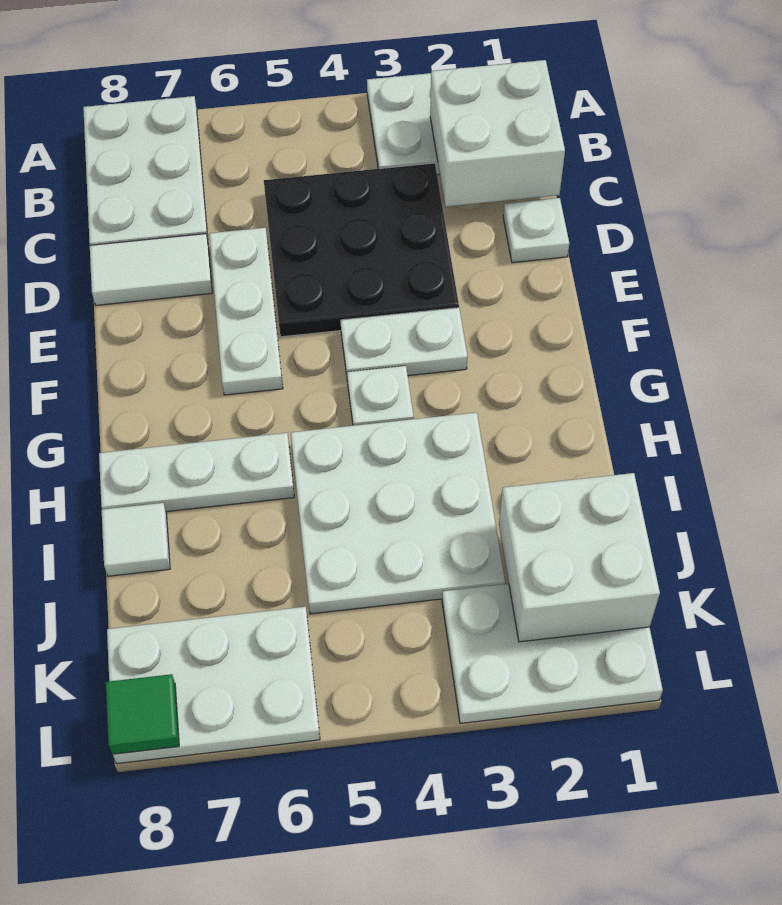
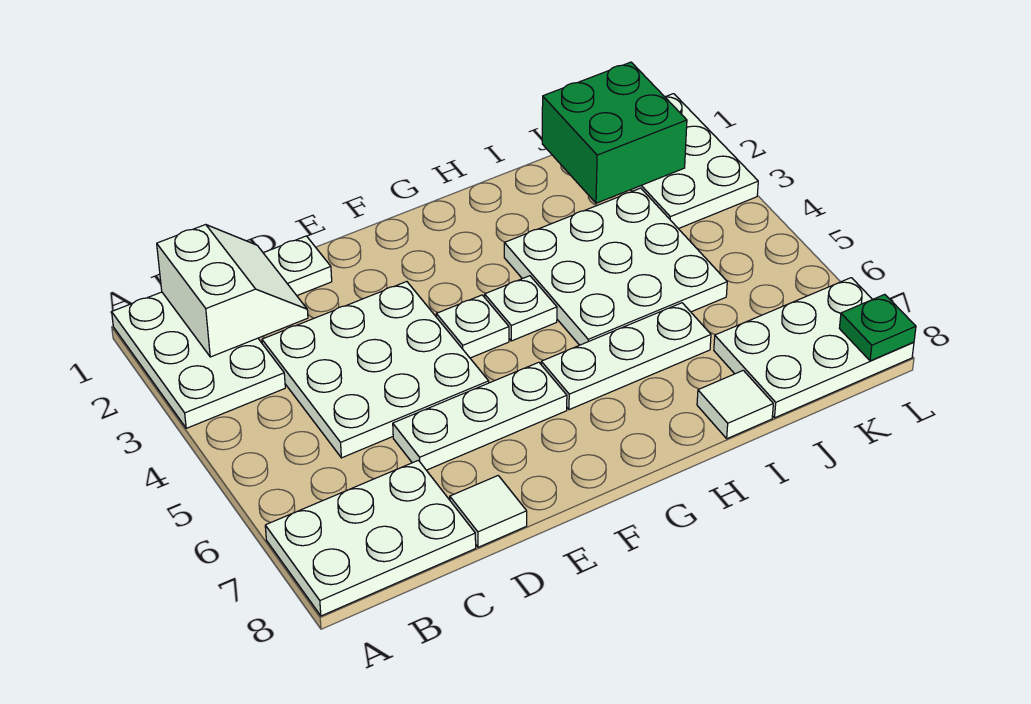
white brick B1:C2 level 2 -> white slope B1:C2 level 2 top B
black plate C3:E5 level 1 -> white plate C3:E5 level 1
white tile D7:D8 level 1 -> white tile D8 level 1
white plate F3:F4 level 1 -> white plate F4 level 1
white plate H6:H8 level 1 -> white plate G6:I6 level 1
white brick J1:K2 level 2 -> green brick J1:K2 level 2
white plate K6:L8 level 1 -> white plate J7:L8 level 1
green tile L8 level 2 -> green plate L8 level 2

